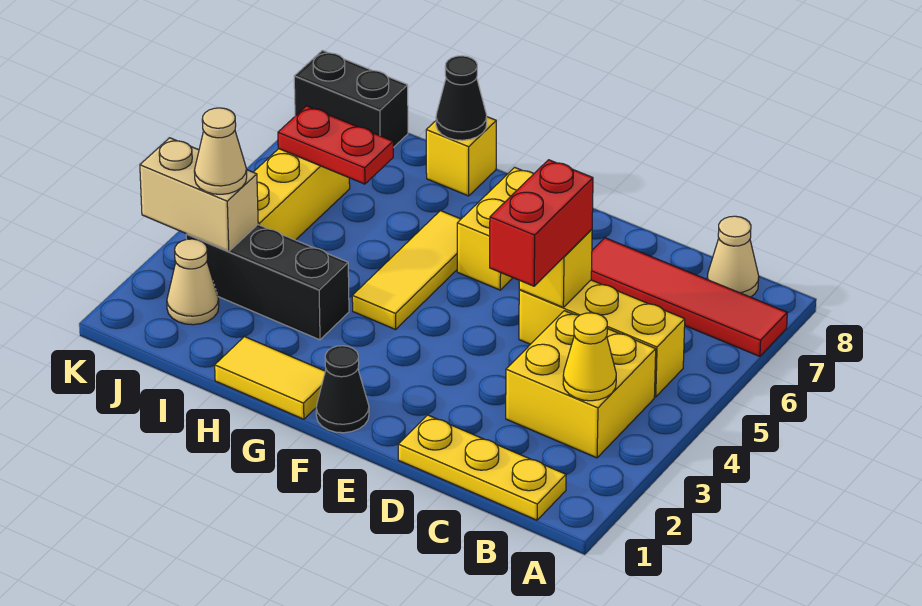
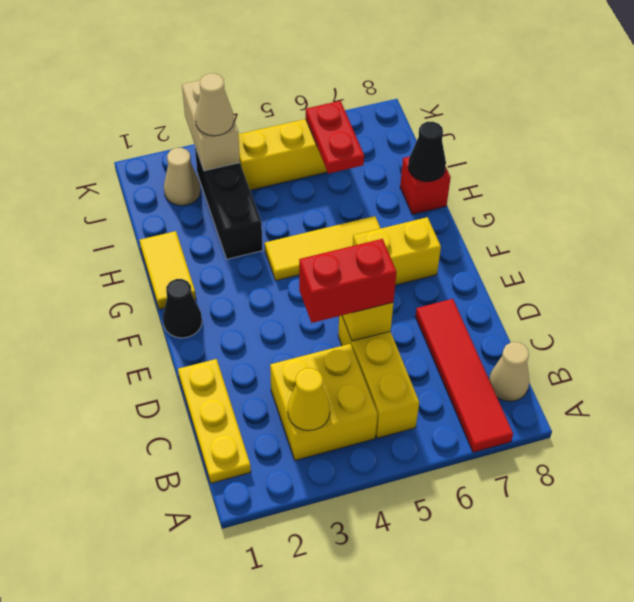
yellow brick H8 level 1 -> red brick H8 level 1
black brick J8:K8 level 1 -> none

